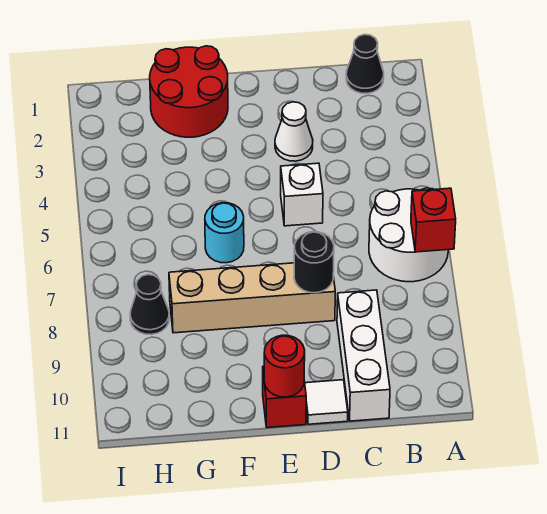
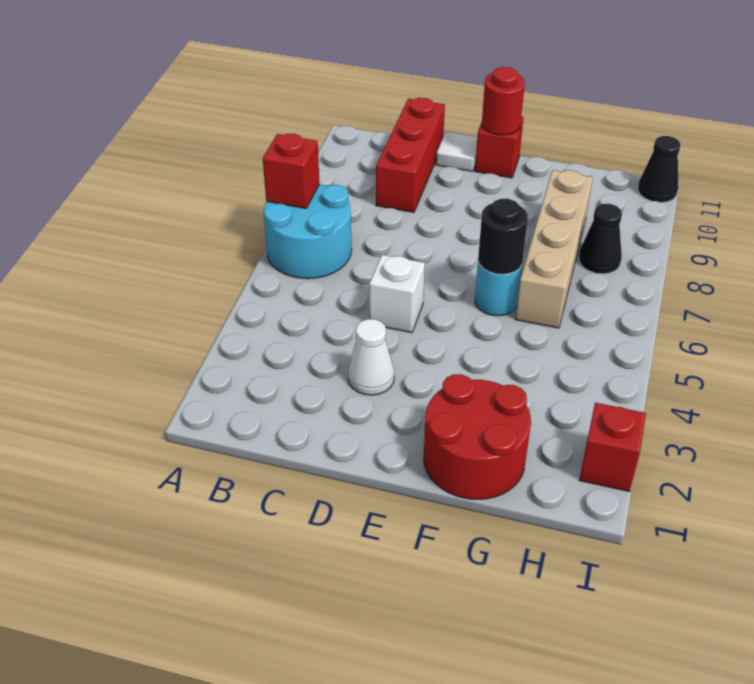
white round brick A6:B7 level 1 -> cyan round brick A6:B7 level 1
black cone B1 level 1 -> black cone I11 level 1
white brick C9:C11 level 1 -> red brick C9:C11 level 1
tan brick D8:G8 level 1 -> tan brick G6:G9 level 1
black round brick D8 level 2 -> black round brick F6 level 2
none -> red brick I2 level 1

